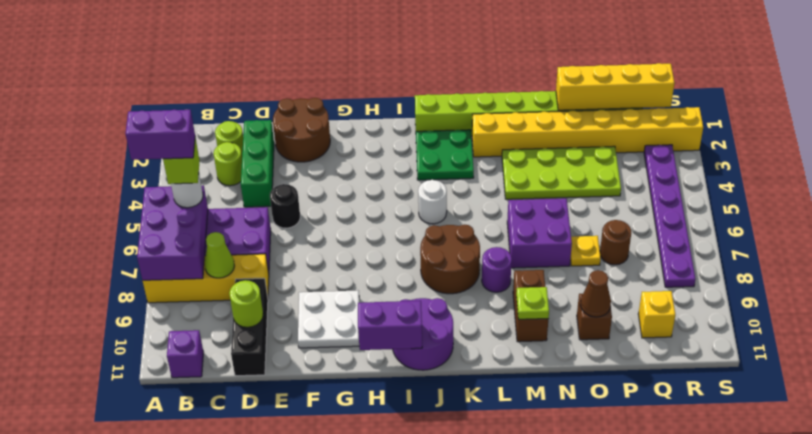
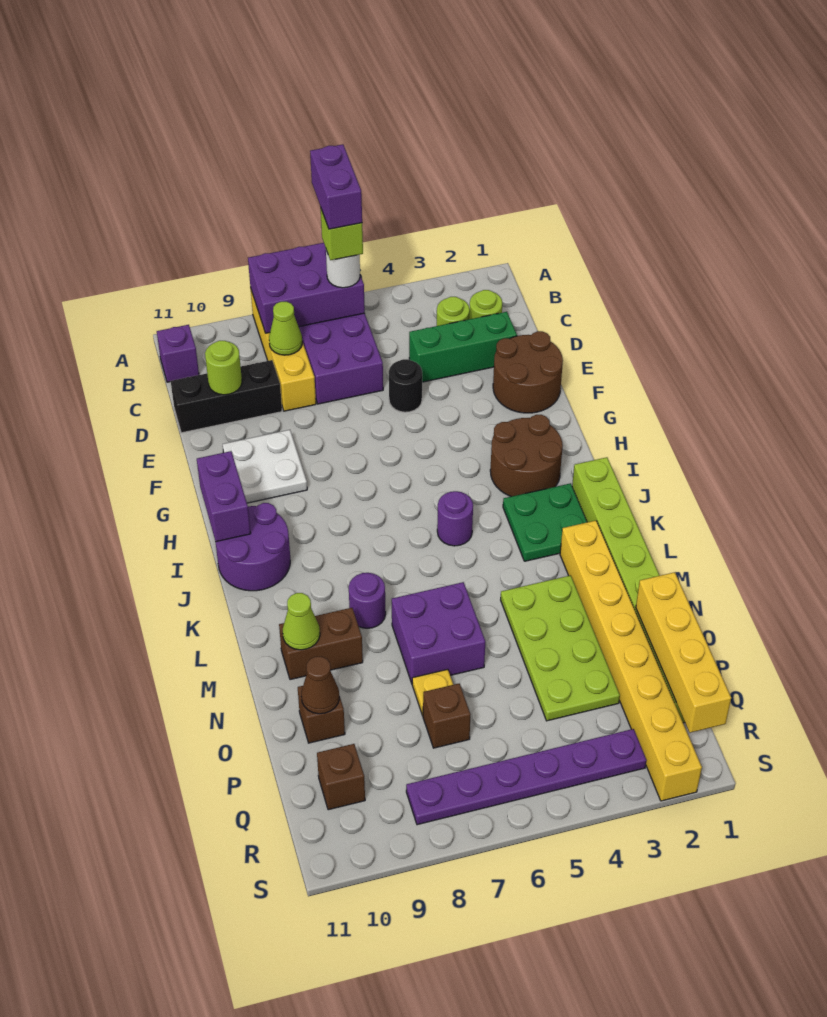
white round brick J5 level 1 -> purple round brick J5 level 1
brown round brick J7:K8 level 1 -> brown round brick H2:I3 level 1
lime plate M10 level 2 -> lime cone M10 level 2
brown round brick P7 level 1 -> brown brick P7 level 1
yellow brick Q10 level 1 -> brown brick Q10 level 1

